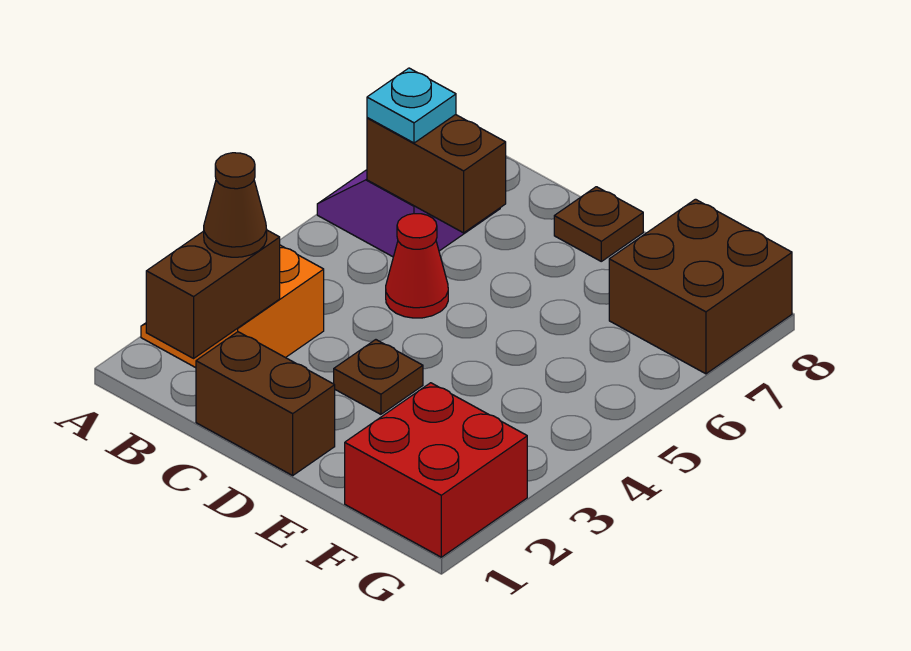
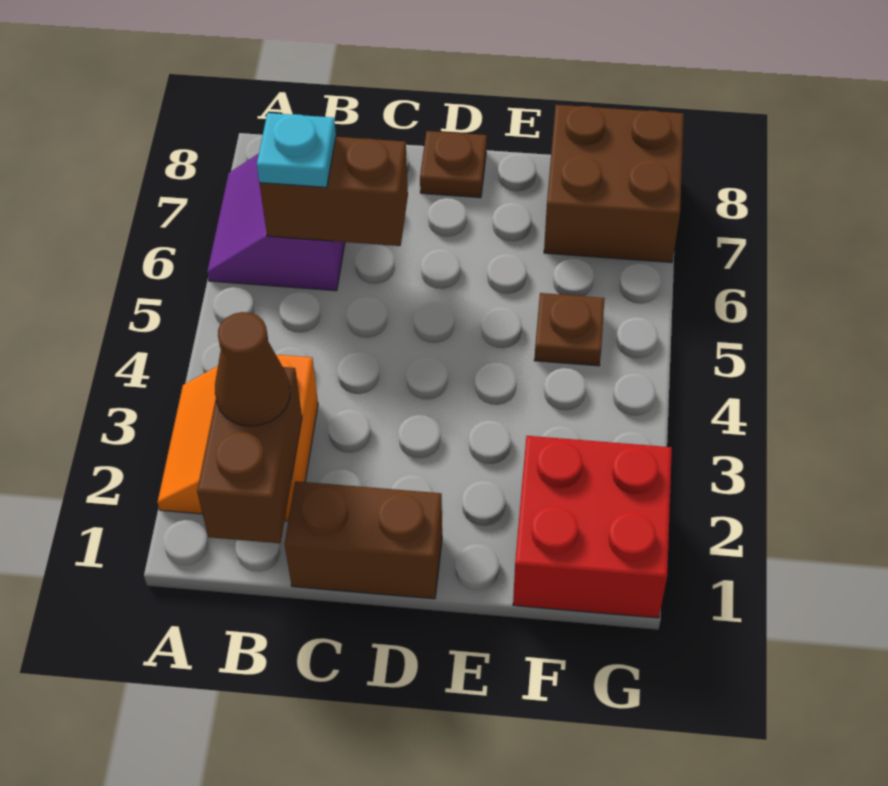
red cone C5 level 1 -> none
brown plate D3 level 1 -> brown plate F5 level 1

